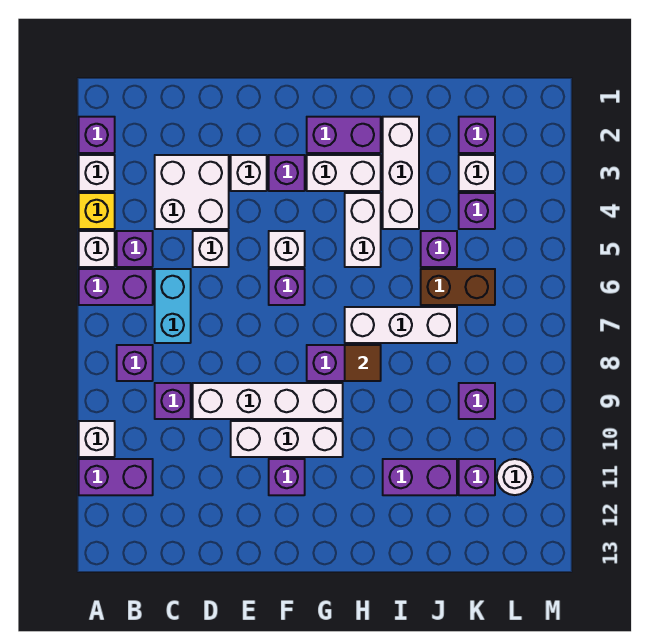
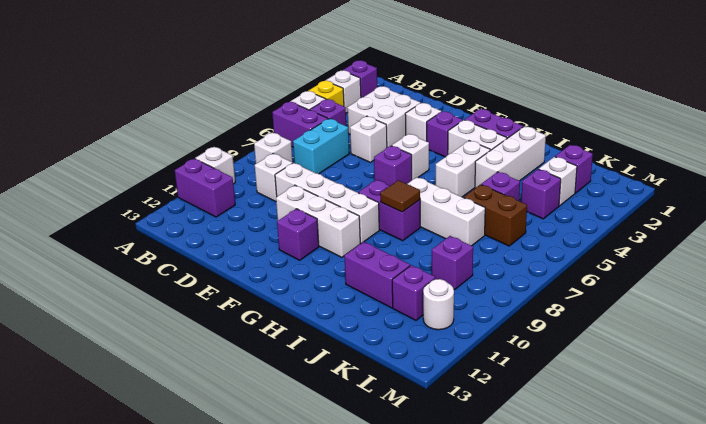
purple brick B8 level 1 -> white brick B8 level 1
purple brick C9 level 1 -> white brick C9 level 1

